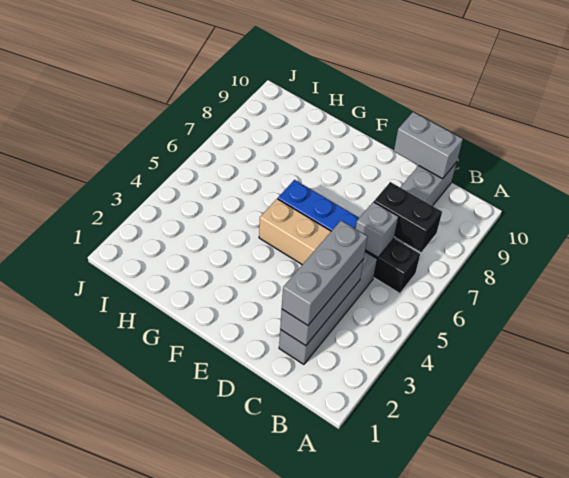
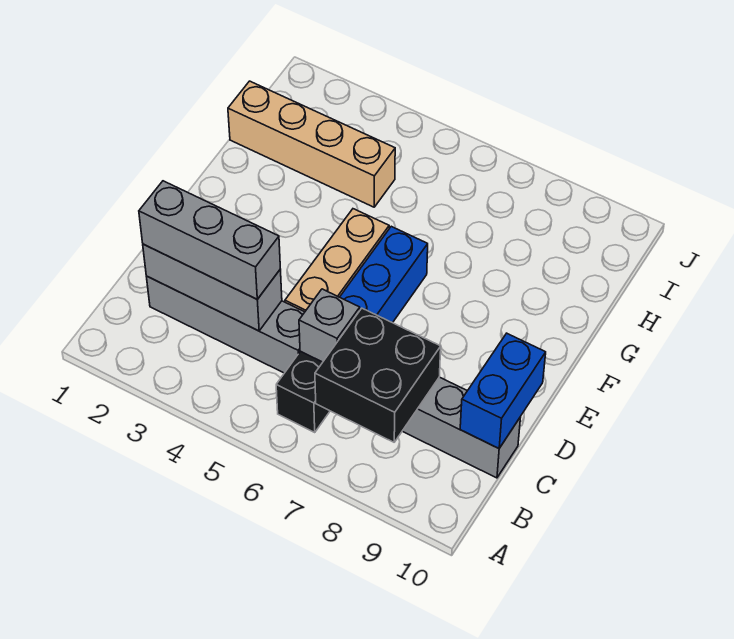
black brick B7:C7 level 2 -> black brick B7:C8 level 2
grey brick C10:D10 level 2 -> blue brick C10:D10 level 2
none -> tan brick H1:H4 level 1

